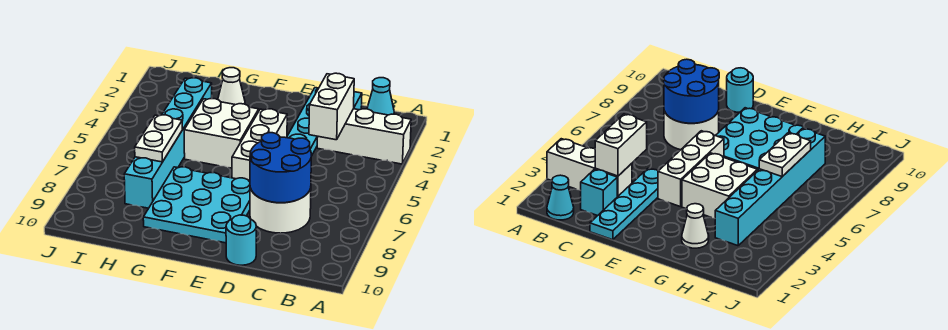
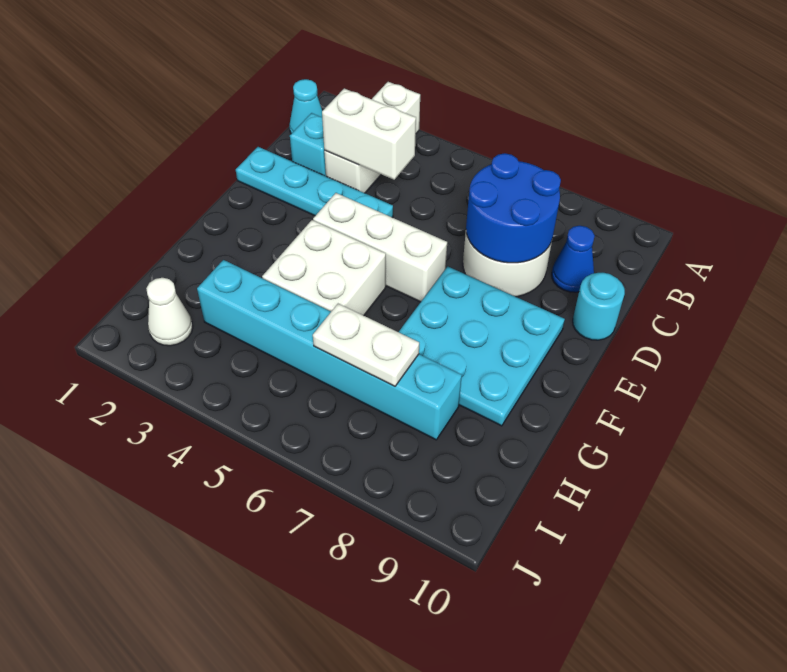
none -> blue cone C9 level 1
white cone G2 level 1 -> white cone I2 level 1

